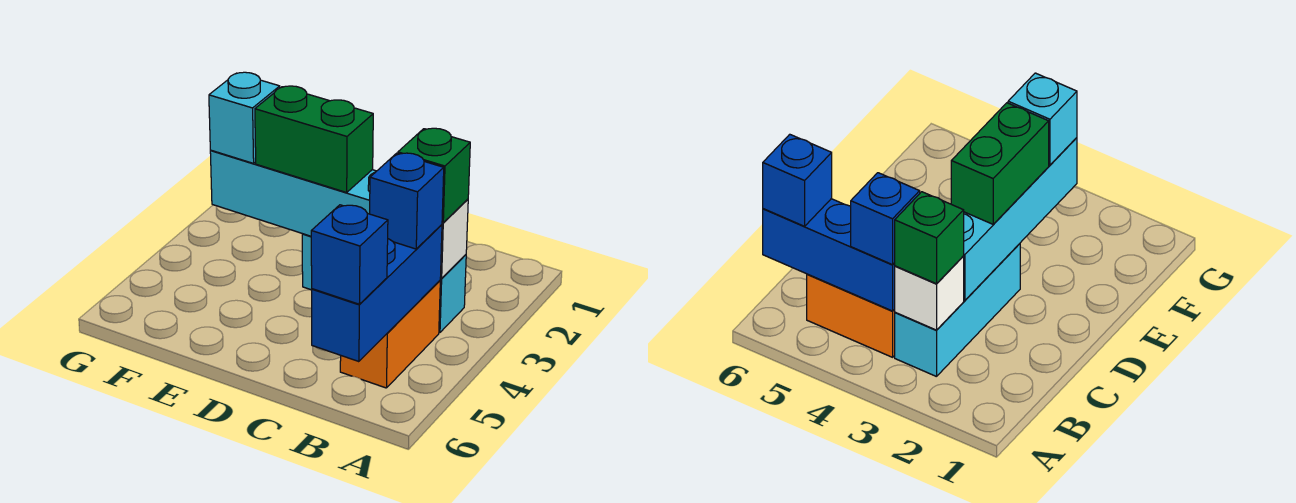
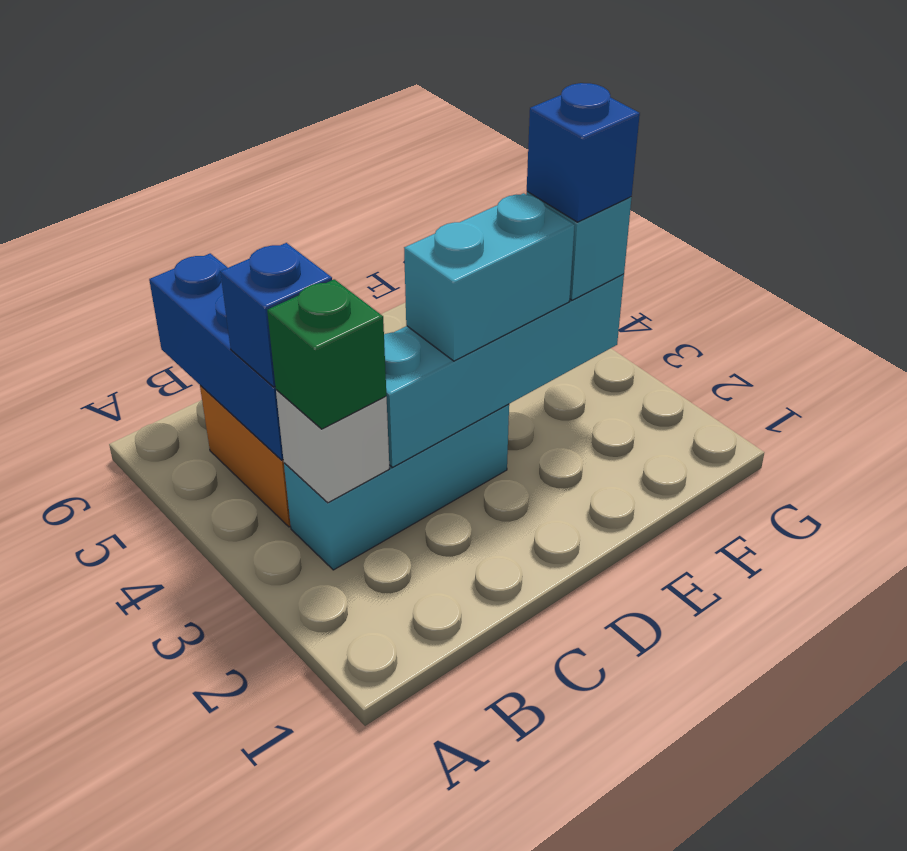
blue brick B6 level 3 -> blue brick F3 level 4
green brick D3:E3 level 3 -> cyan brick D3:E3 level 3

